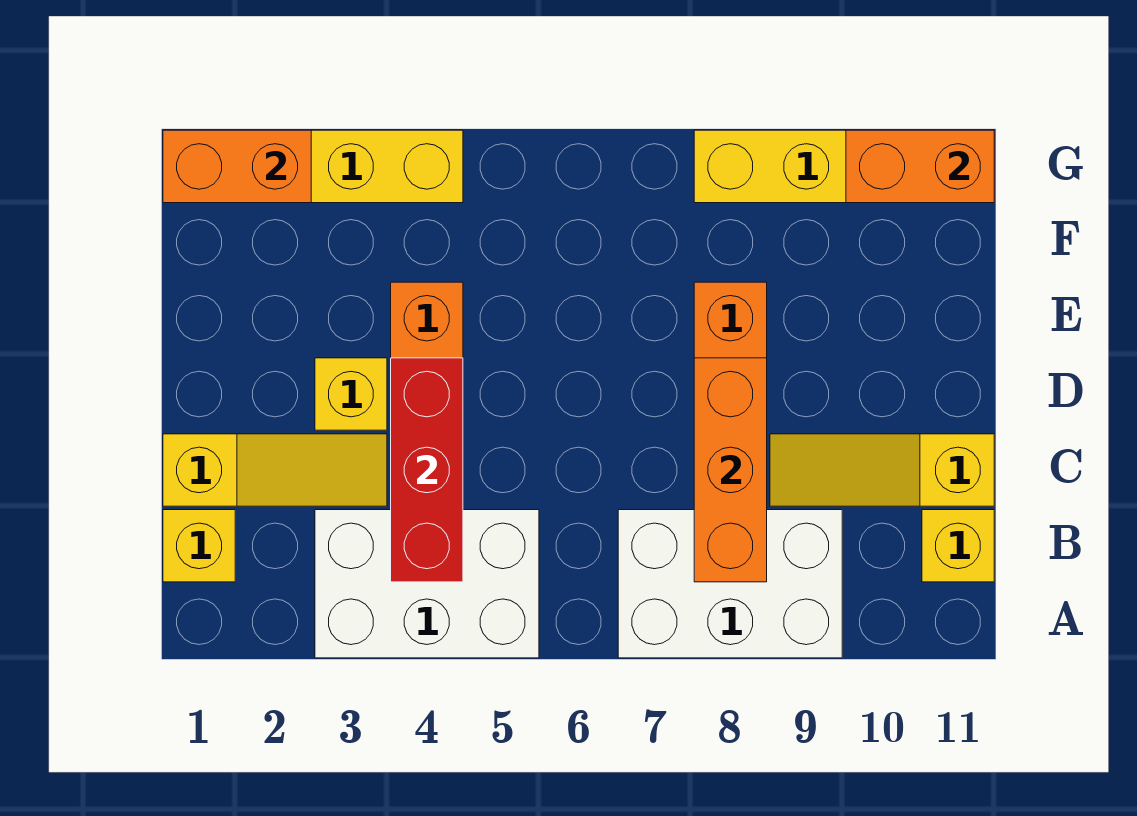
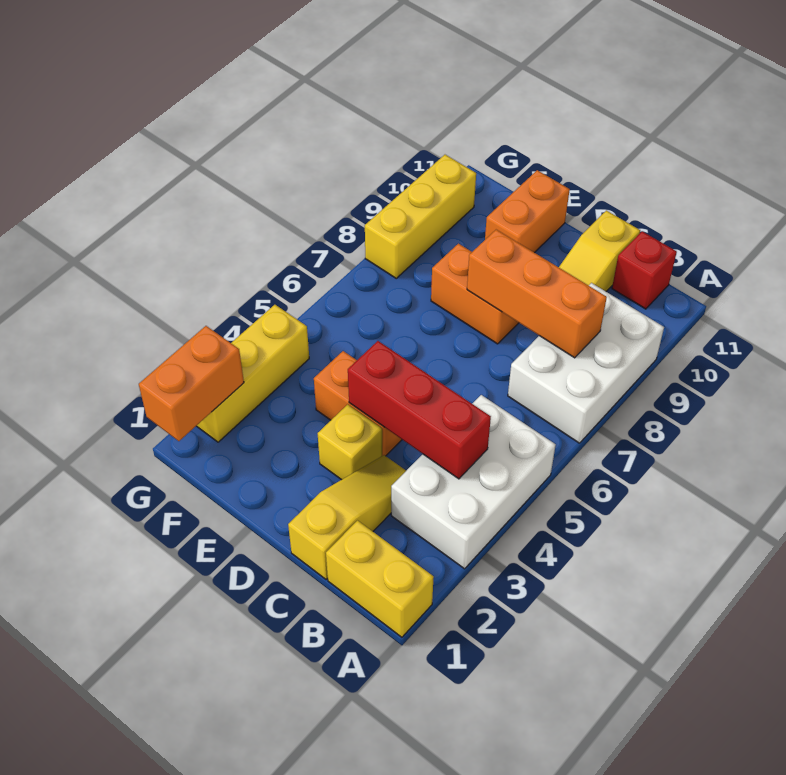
yellow brick B1 level 1 -> yellow brick A1:B1 level 1
yellow brick B11 level 1 -> red brick B11 level 1
orange brick G10:G11 level 2 -> orange brick E10:E11 level 1

